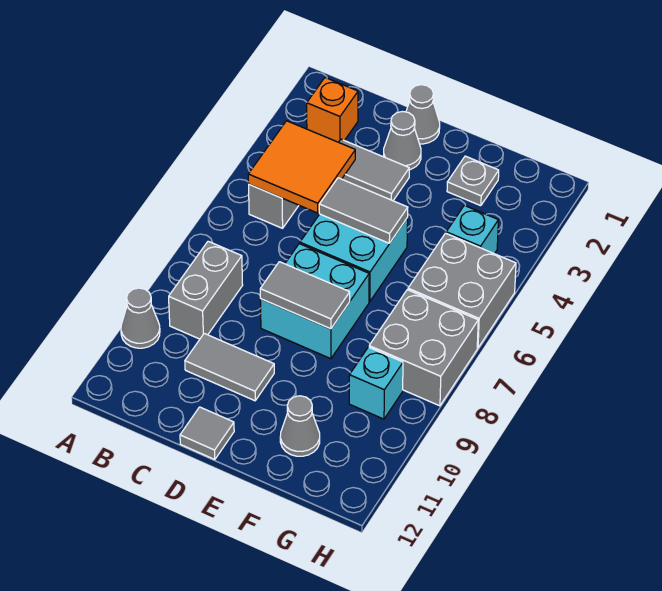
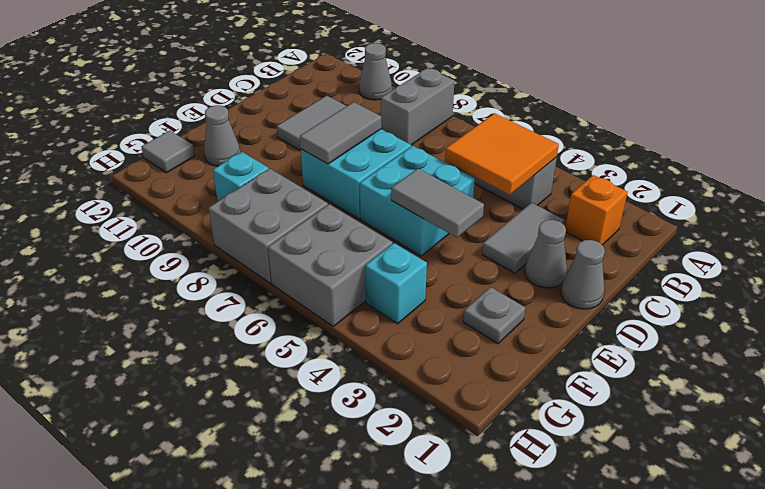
grey brick B8:B9 level 1 -> grey brick A8:B8 level 1
grey tile D5:E5 level 2 -> grey tile E4:E5 level 2
grey tile D12 level 1 -> grey tile G12 level 1

